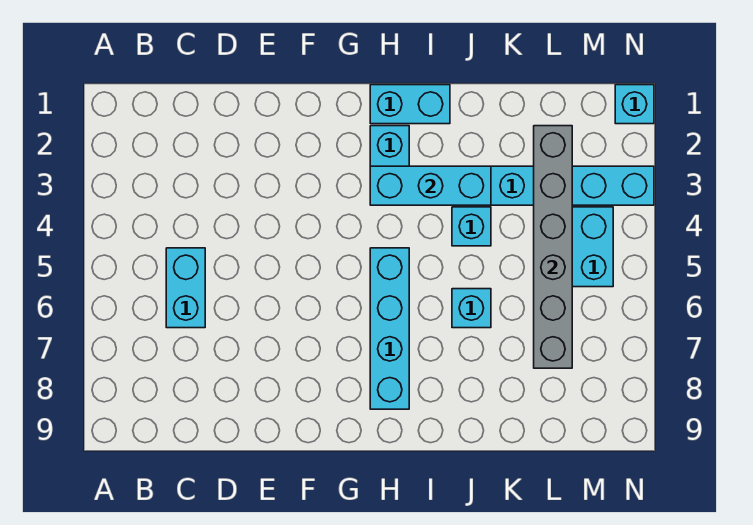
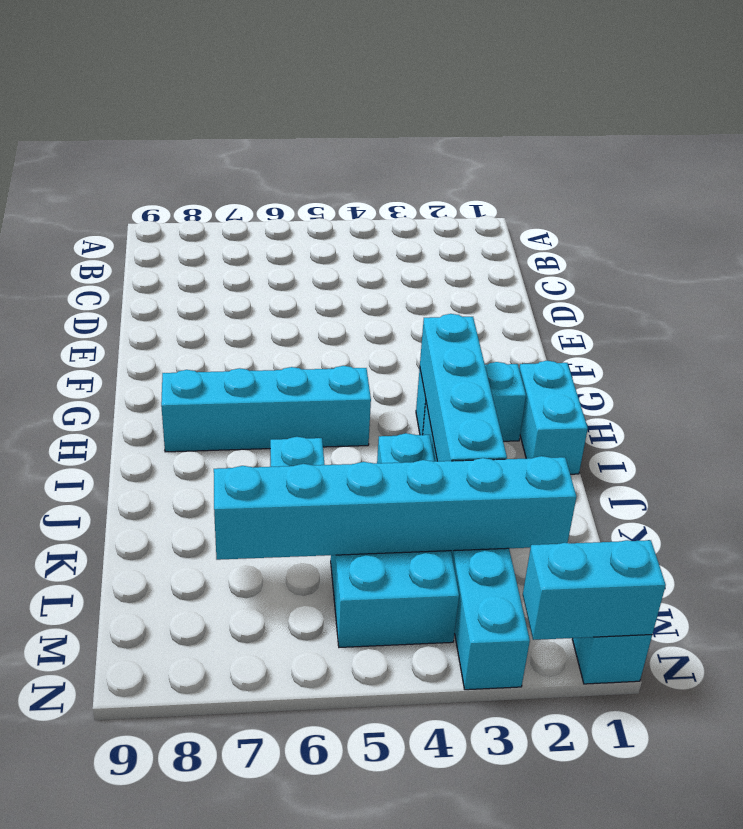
cyan brick C5:C6 level 1 -> cyan brick N1:N2 level 2
cyan brick H3:J3 level 2 -> cyan brick H3:K3 level 2
grey brick L2:L7 level 2 -> cyan brick L2:L7 level 2

